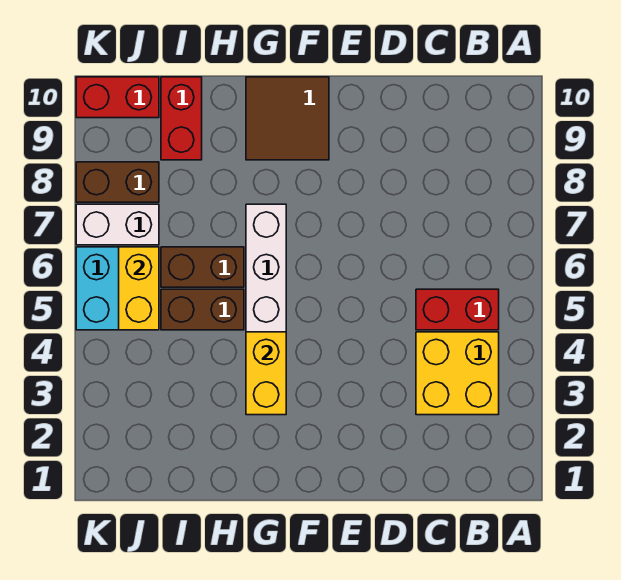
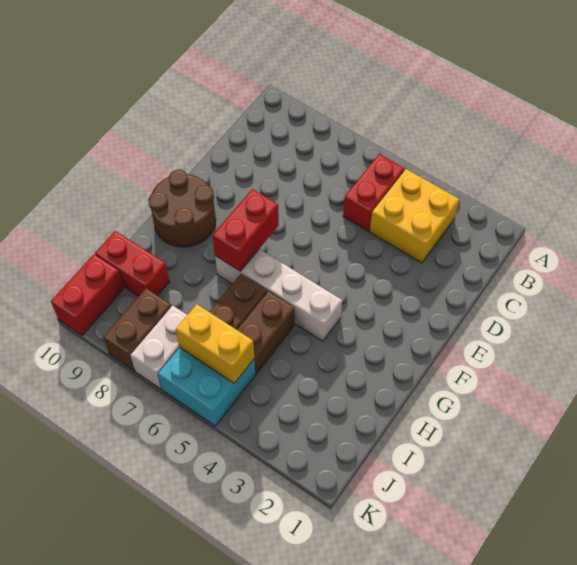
none -> red brick F7:G7 level 2
brown tile F9:G10 level 1 -> brown round brick F9:G10 level 1
yellow brick G3:G4 level 2 -> none

